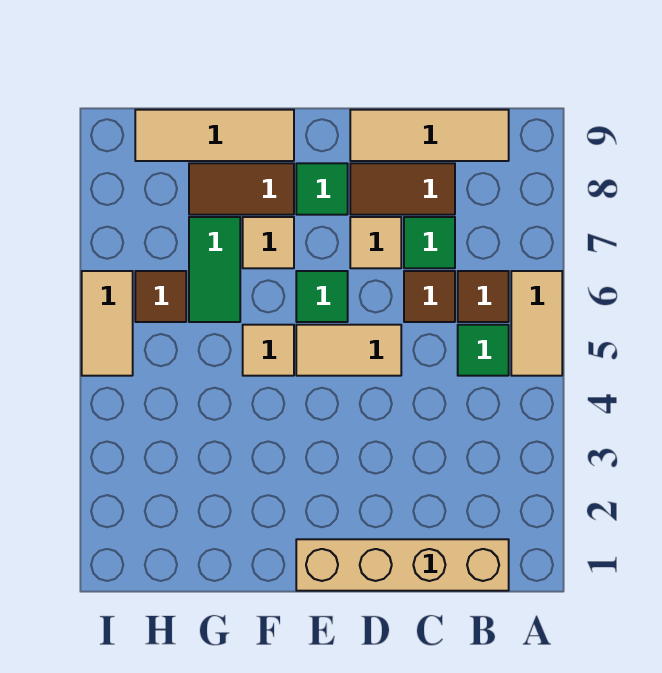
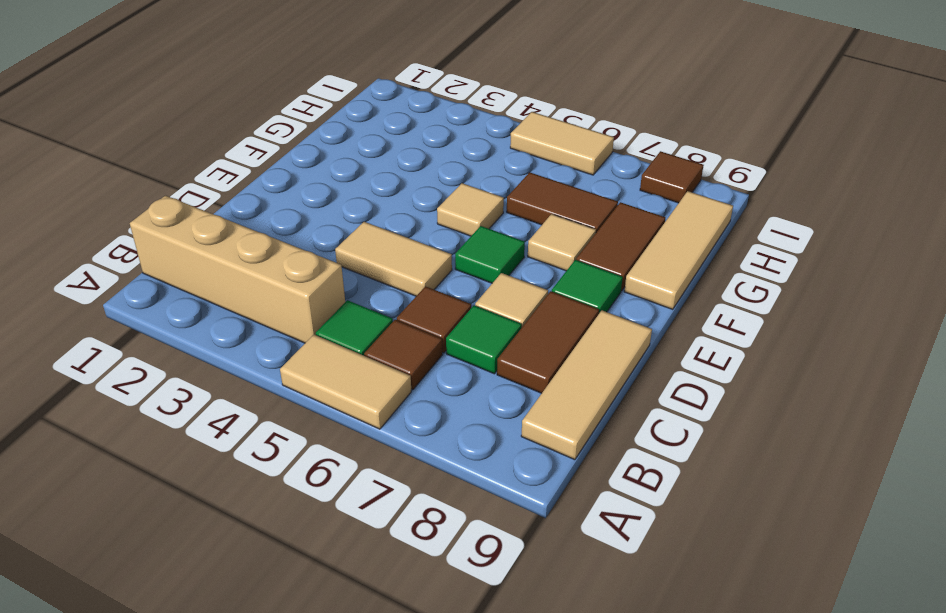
tan brick B1:E1 level 1 -> tan brick B1:B4 level 1
tan tile D5:E5 level 1 -> tan tile D4:D5 level 1
green tile G6:G7 level 1 -> brown tile G6:G7 level 1
brown tile H6 level 1 -> brown tile I8 level 1

